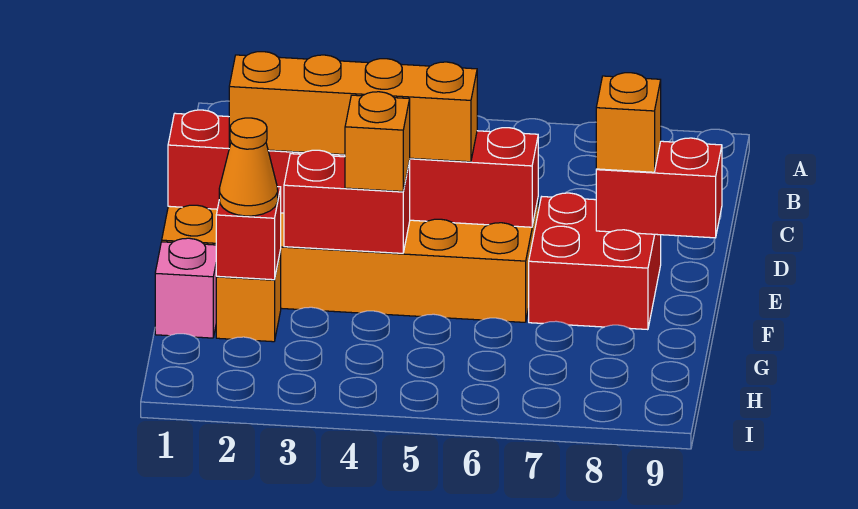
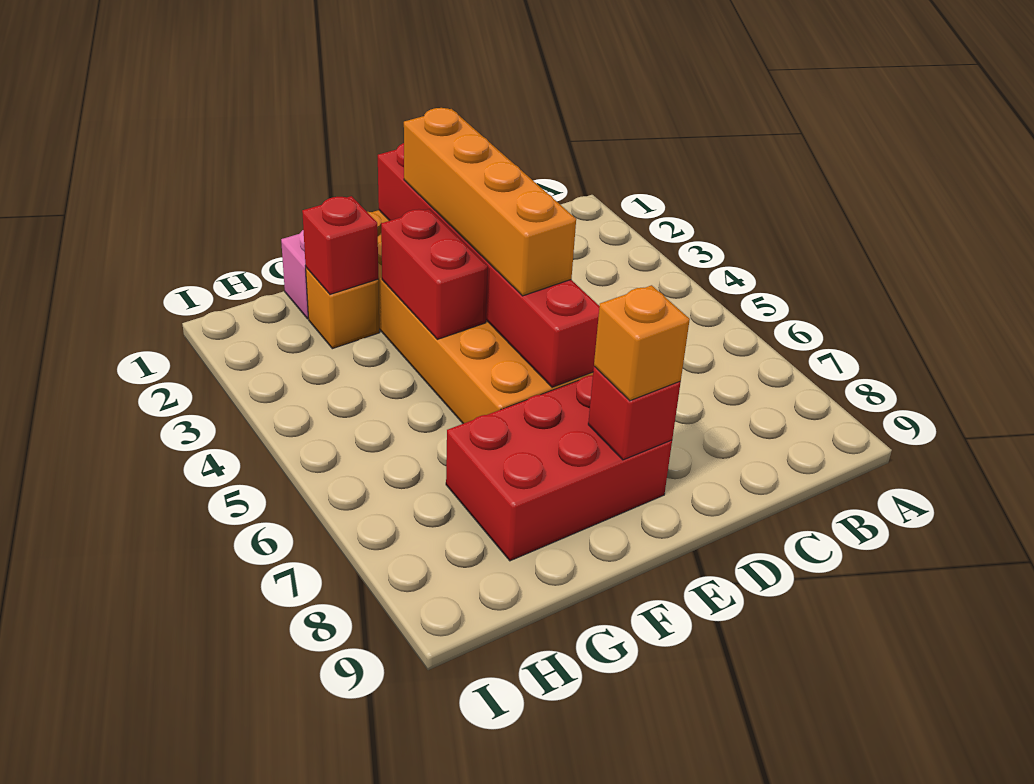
red brick E7:F8 level 1 -> red brick E7:G8 level 1
red brick E8:E9 level 2 -> red brick E8 level 2
orange brick F4 level 3 -> none
orange cone G2 level 3 -> none

